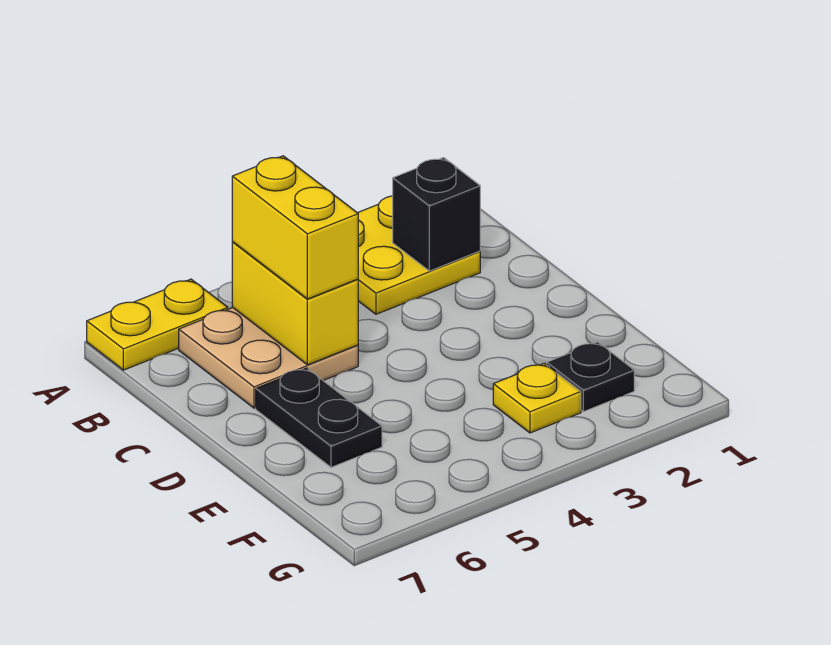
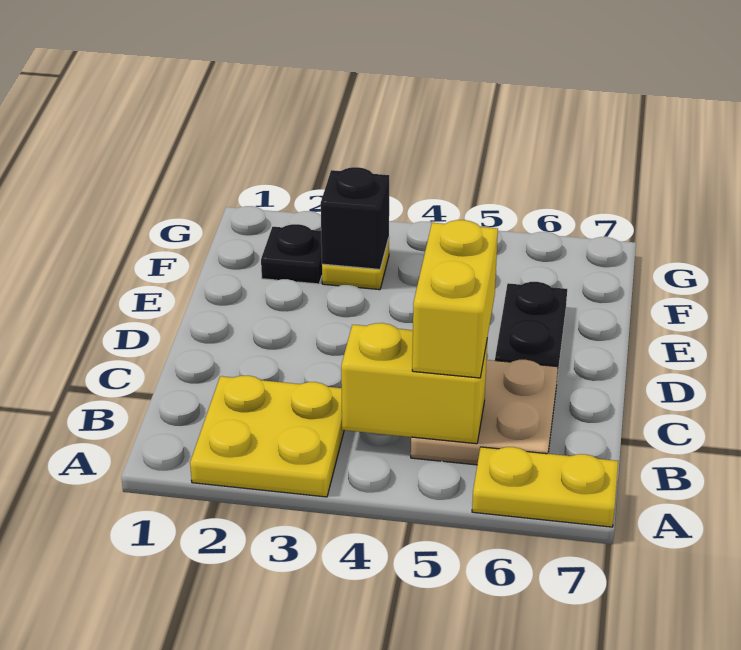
black brick B2 level 2 -> black brick F3 level 2
yellow brick B5:C5 level 2 -> yellow brick B4:B5 level 2

